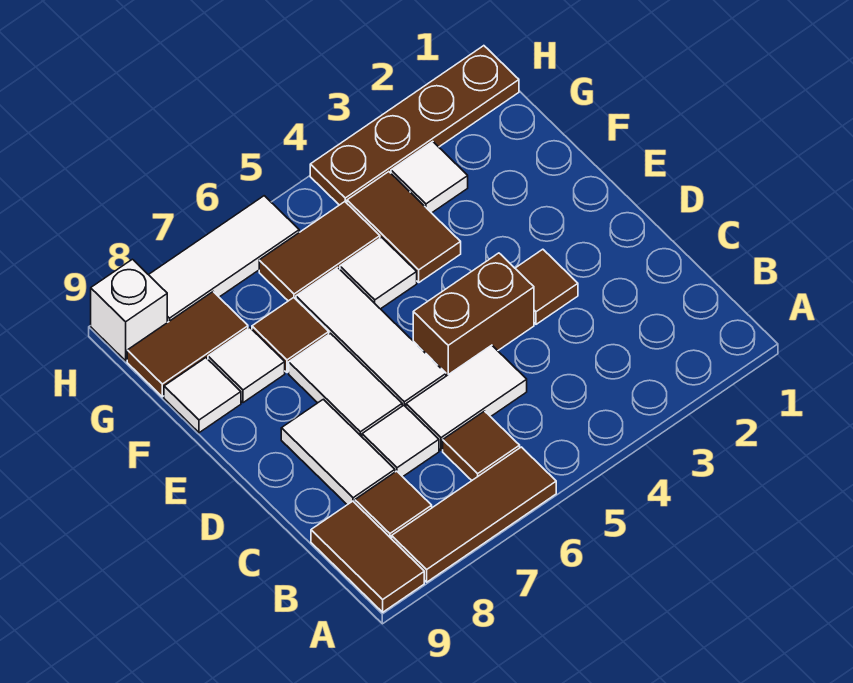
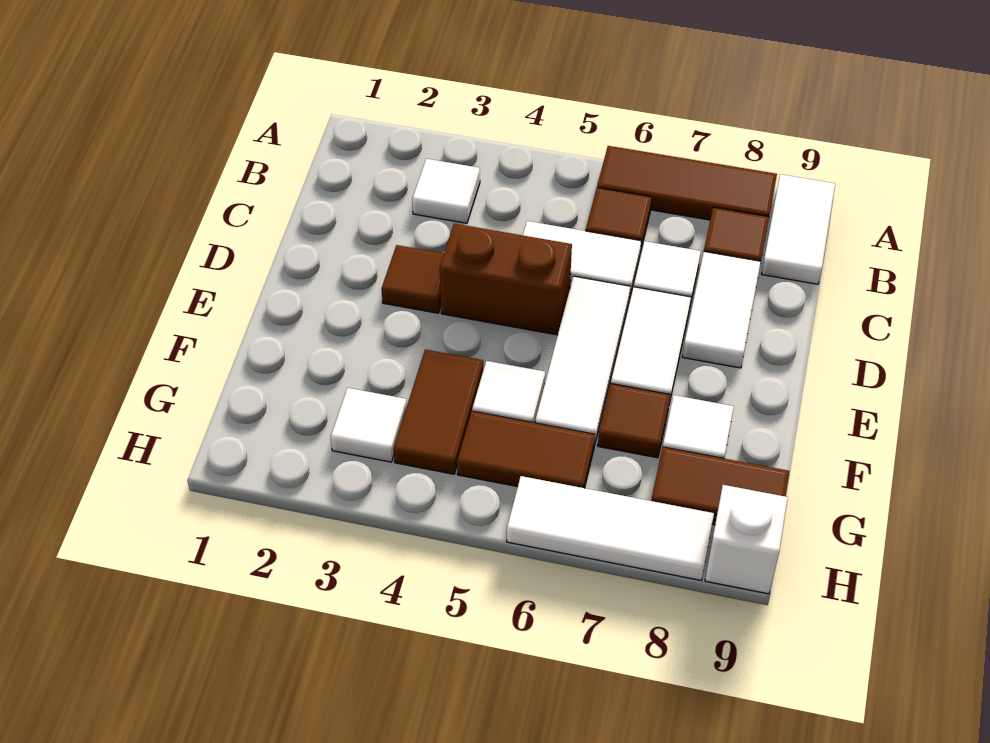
brown tile A9:B9 level 1 -> white tile A9:B9 level 1
white tile F9 level 1 -> white tile B3 level 1
brown plate H1:H4 level 1 -> none

